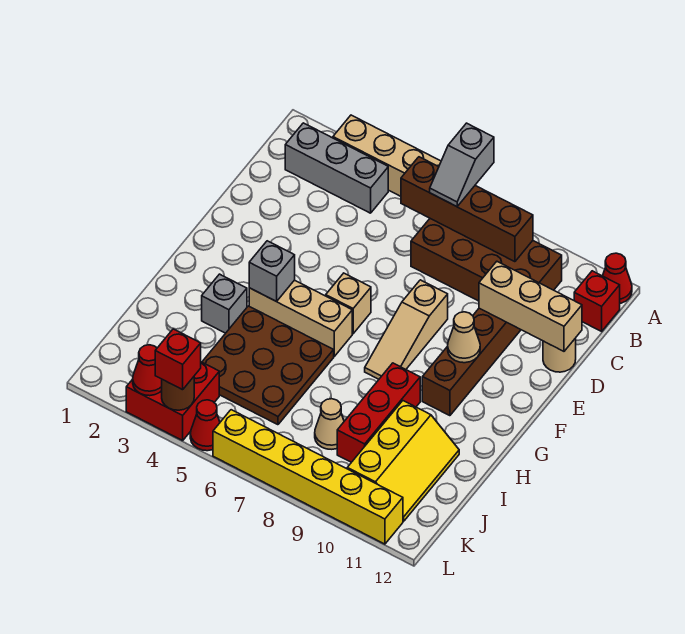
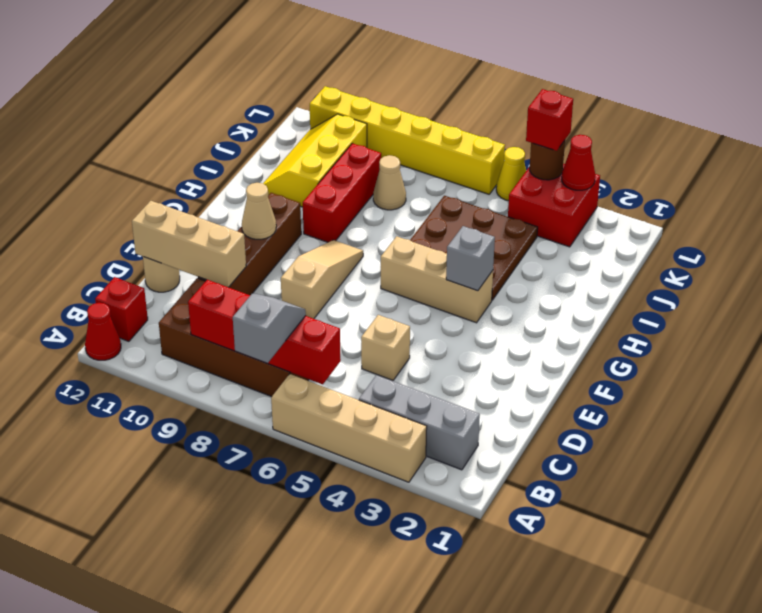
brown brick B6:B9 level 2 -> red brick B6:B9 level 2
tan brick F6 level 1 -> tan brick D5 level 1
grey brick H3 level 1 -> none
red cone L5 level 1 -> yellow cone L5 level 1

